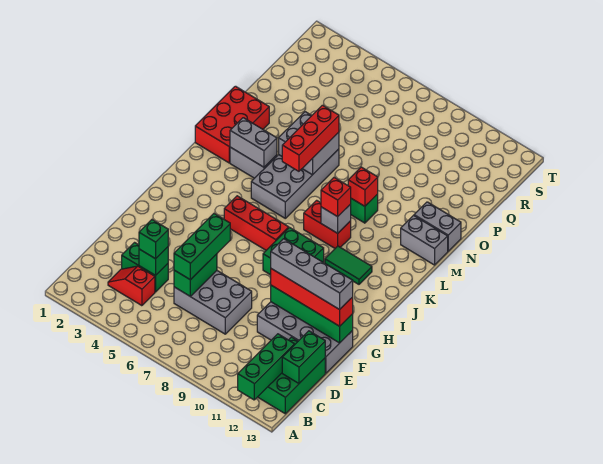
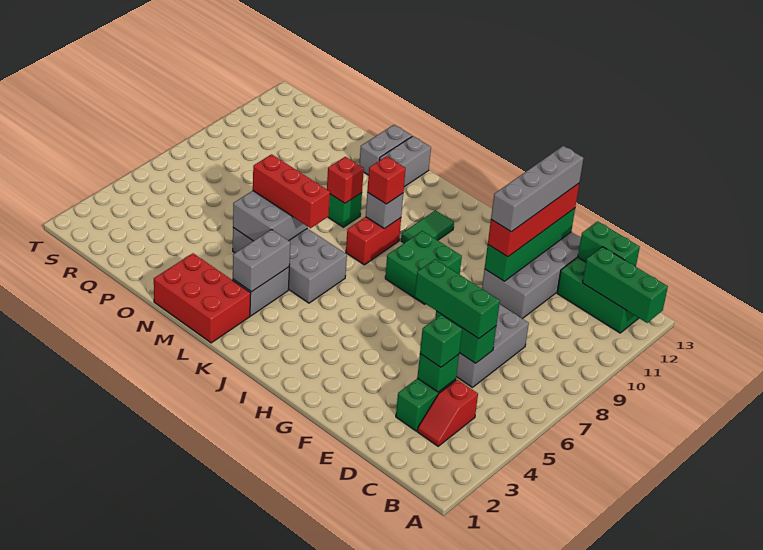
red brick I5:I7 level 1 -> none

